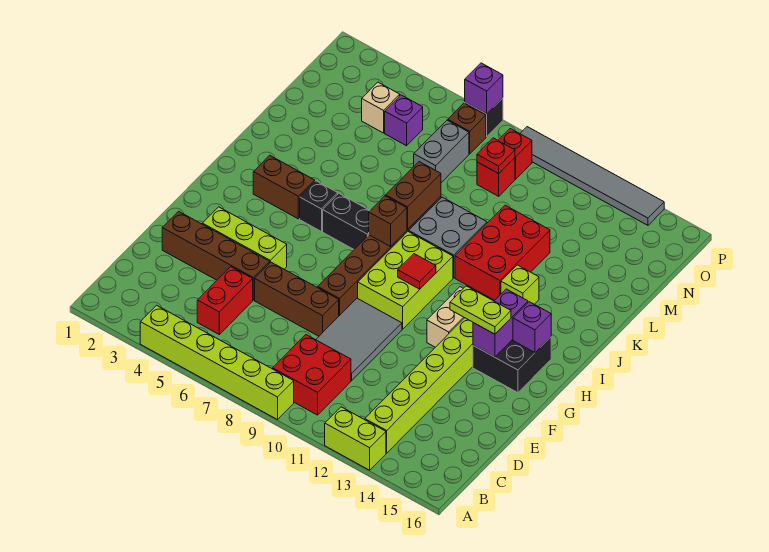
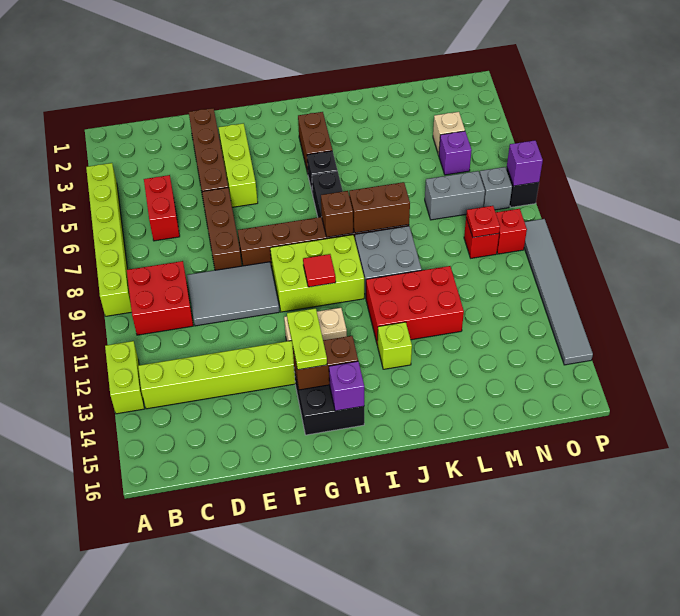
red brick C5:D5 level 1 -> red brick C5:C6 level 1
purple brick G14:H14 level 2 -> brown brick G14:H14 level 2
brown brick O7 level 1 -> grey brick O7 level 1

